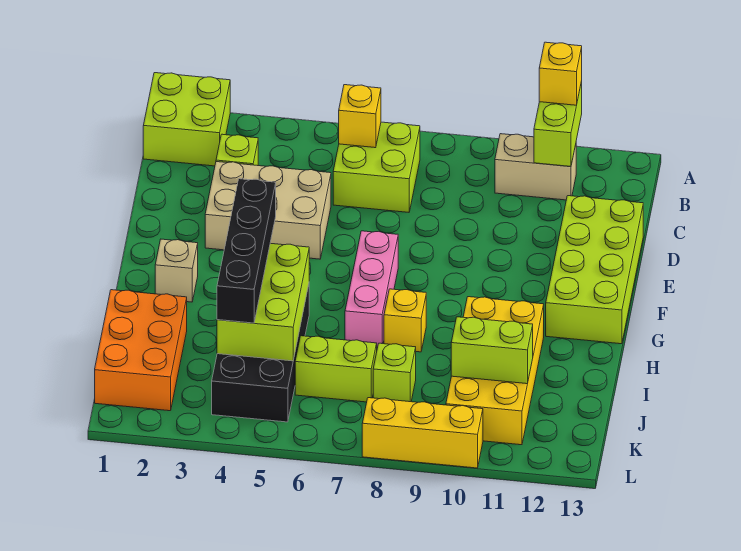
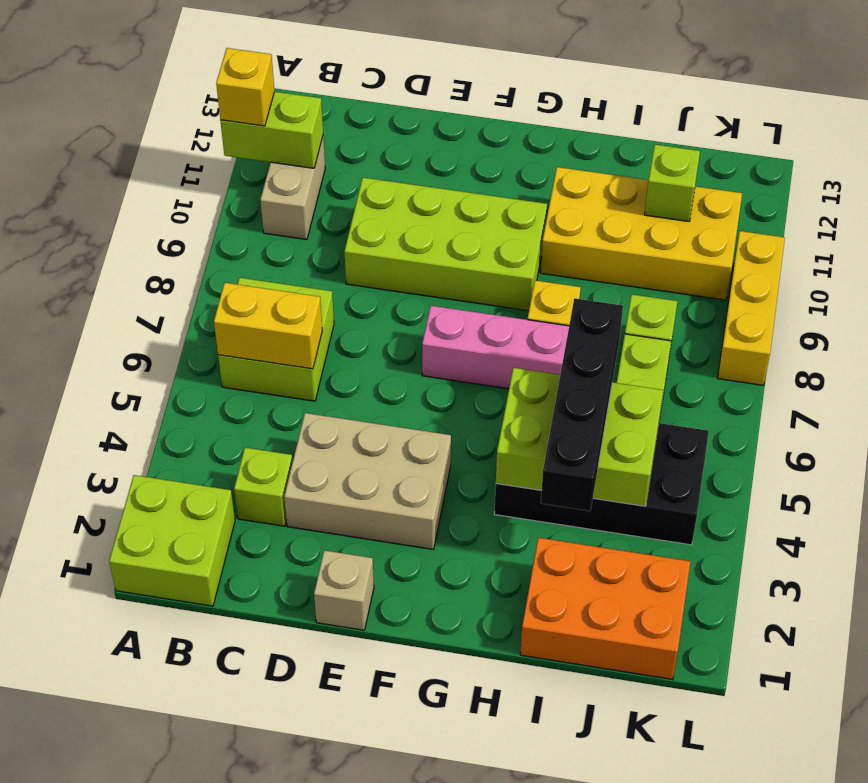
yellow brick B6 level 2 -> yellow brick B6:C6 level 2
tan brick D3:E5 level 1 -> tan brick D3:F4 level 1
lime brick D12:G13 level 1 -> lime brick D9:G10 level 1
tan brick G2 level 1 -> tan brick E1 level 1
black brick G4:J4 level 3 -> black brick I3:I6 level 3
lime brick J10:J11 level 2 -> lime brick J11 level 2

